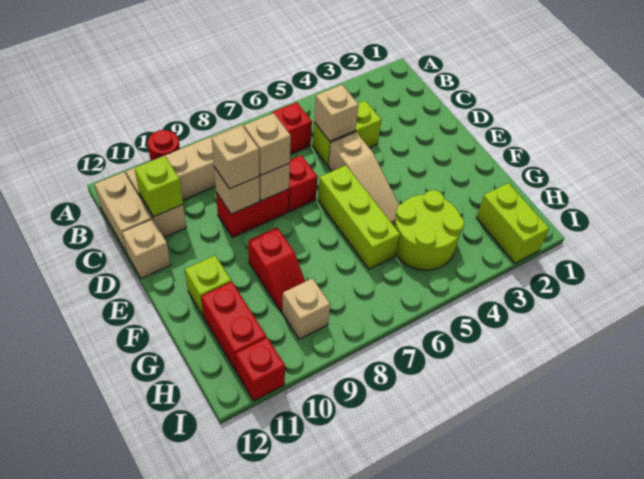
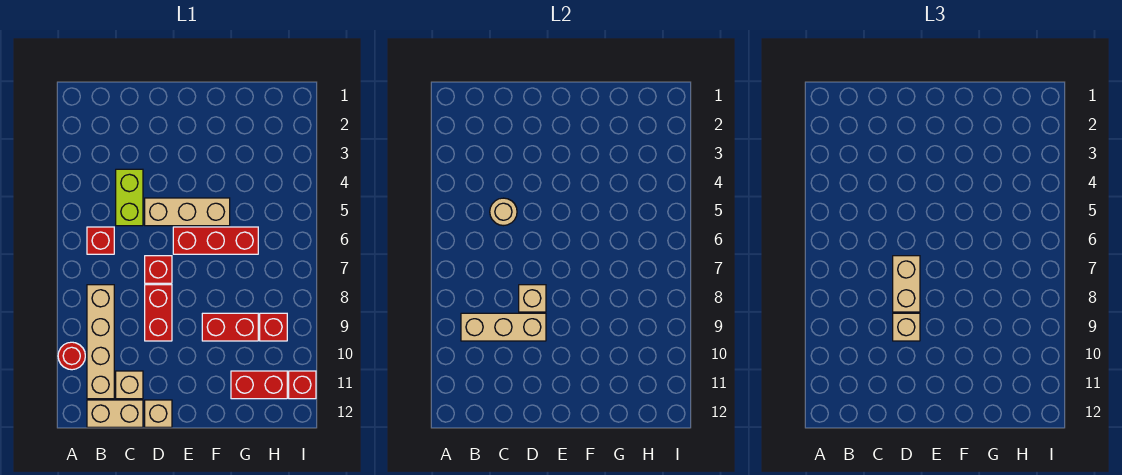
tan brick C5 level 2 -> tan round brick C5 level 2
lime brick C11 level 2 -> none
tan slope D5:F5 level 1 top D -> tan brick D5:F5 level 1
tan brick D8 level 3 -> tan brick D7:D8 level 3
tan brick D9 level 2 -> tan brick B9:D9 level 2
lime brick E6:G6 level 1 -> red brick E6:G6 level 1
red slope F9:G9 level 1 top F -> red brick F9:G9 level 1
lime brick F11 level 1 -> none
lime round brick G4:H5 level 1 -> none
lime brick H2:I2 level 1 -> none
tan brick H9 level 1 -> red brick H9 level 1

